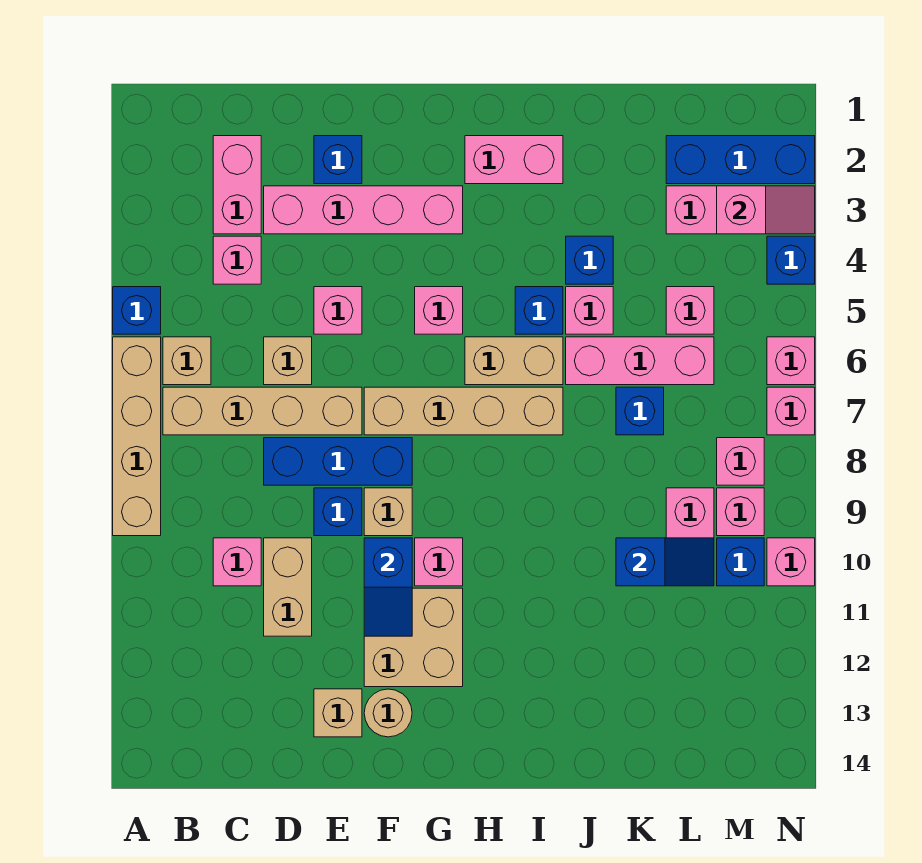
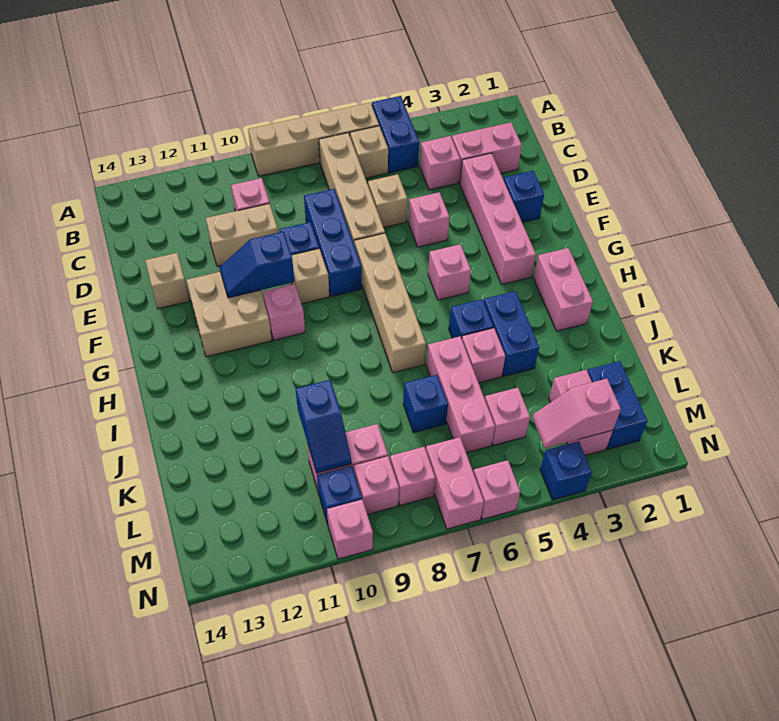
blue brick A5 level 1 -> blue brick A5:B5 level 1
tan round brick F13 level 1 -> none
tan brick H6:I6 level 1 -> none
blue brick J4 level 1 -> blue brick I4:J4 level 1
blue brick L2:N2 level 1 -> blue brick L2:M2 level 1
pink slope M3:N3 level 2 top M -> pink slope M3:M4 level 2 top 3
pink brick N7 level 1 -> pink brick M7:N7 level 1

